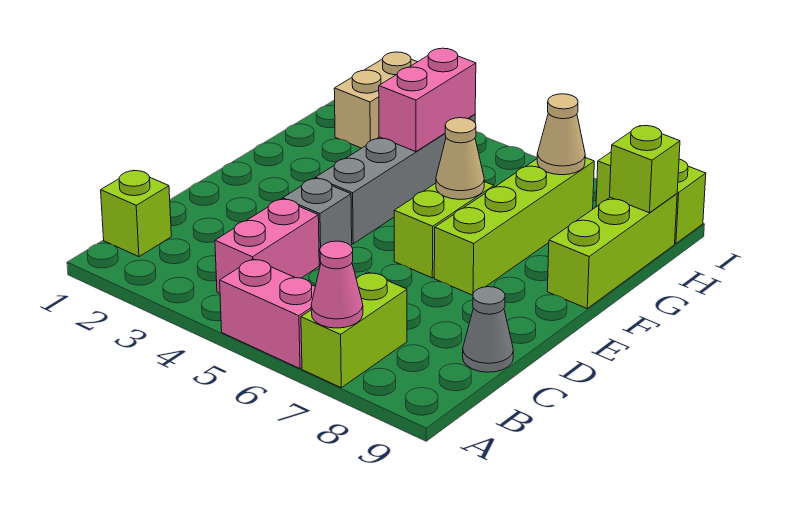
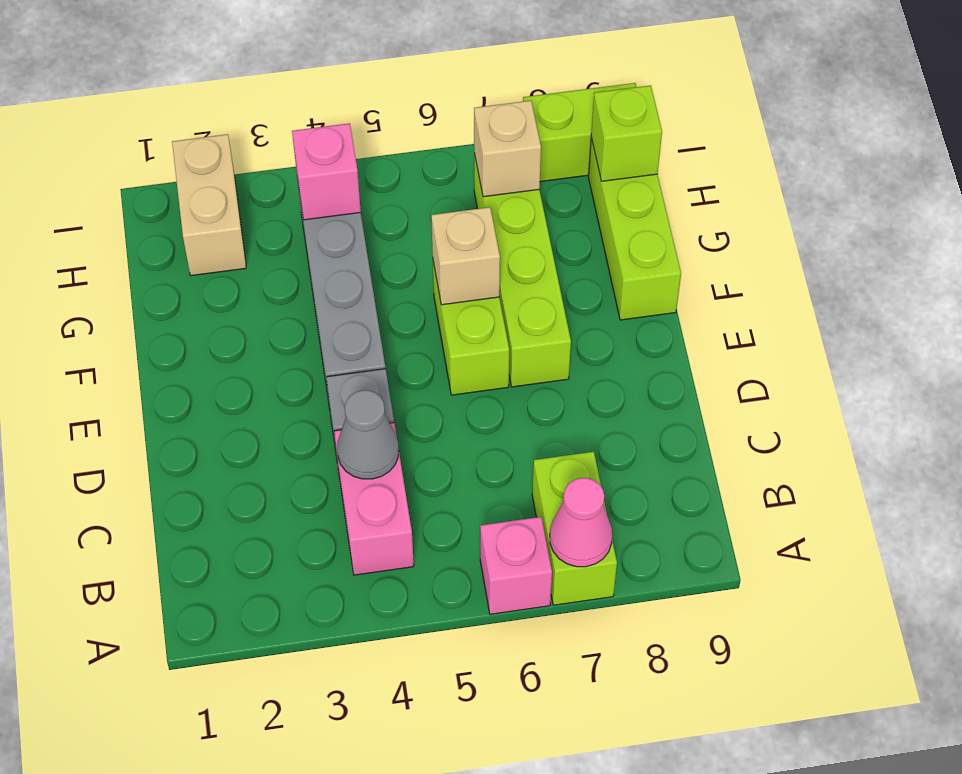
pink brick A5:A6 level 1 -> pink brick A6 level 1
lime brick B1 level 1 -> none
grey cone C9 level 1 -> grey cone C4 level 2
tan cone F6 level 2 -> tan brick F6 level 2
pink brick G4:H4 level 2 -> pink brick H4 level 2
tan cone H7 level 2 -> tan brick H7 level 2

